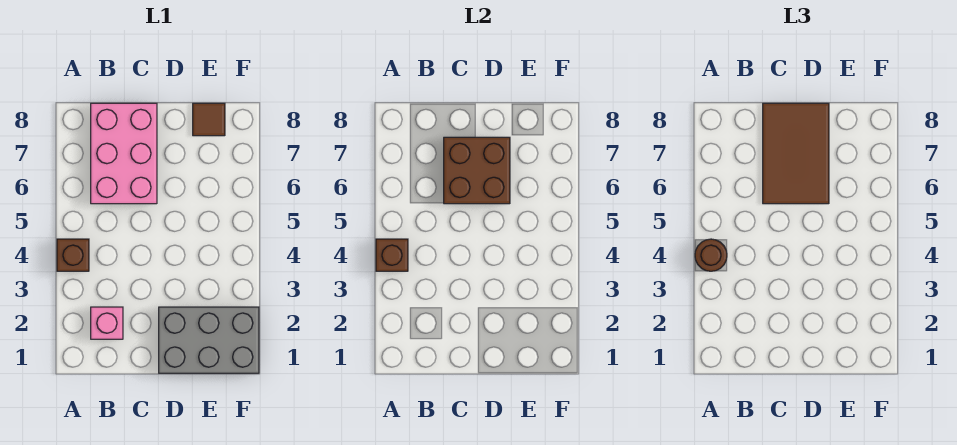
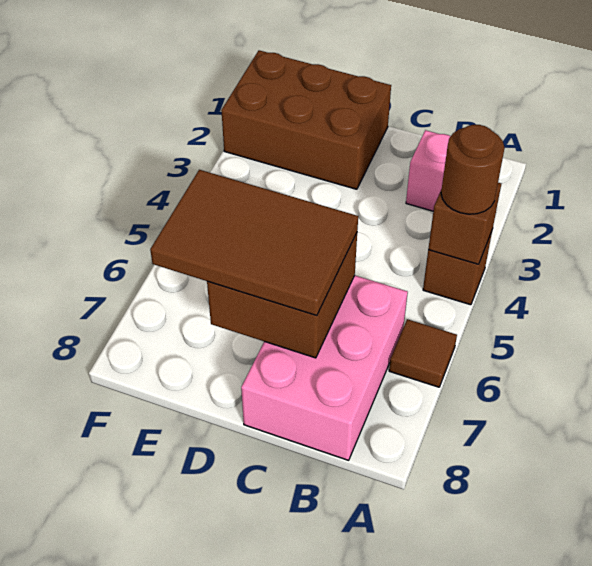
brown tile C6:D8 level 3 -> brown tile C6:E7 level 3
grey brick D1:F2 level 1 -> brown brick D1:F2 level 1
brown tile E8 level 1 -> brown tile A6 level 1

